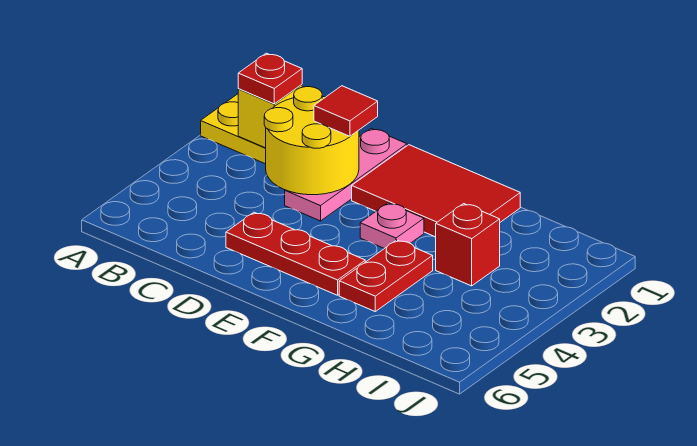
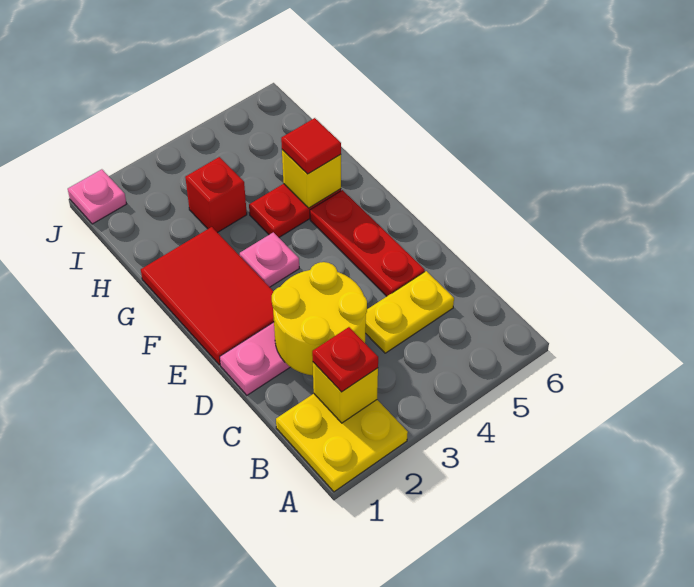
none -> yellow plate C4:C5 level 1
red tile D2 level 3 -> red tile G5 level 3
none -> yellow brick G5 level 2
none -> pink plate J1 level 1

